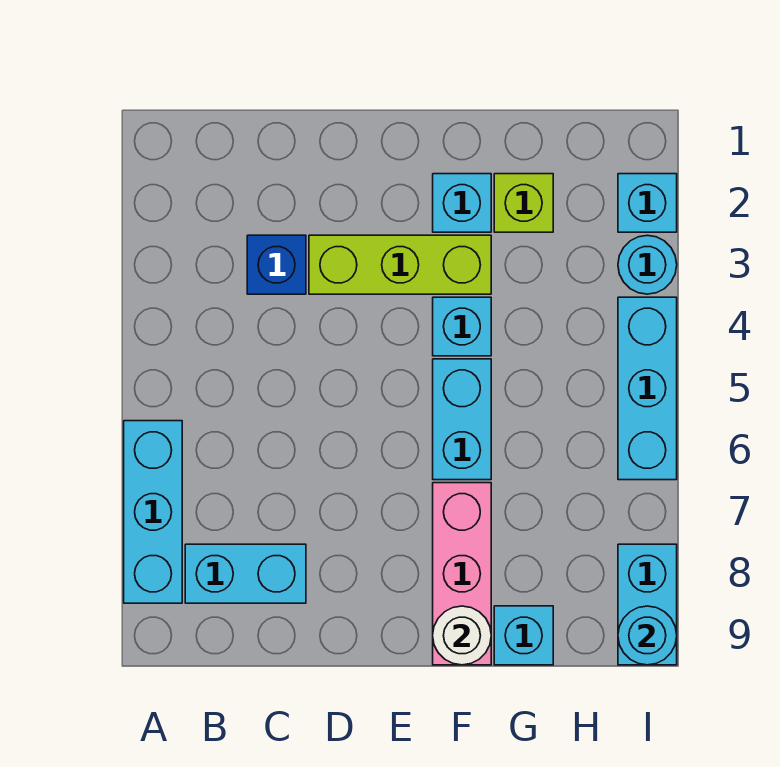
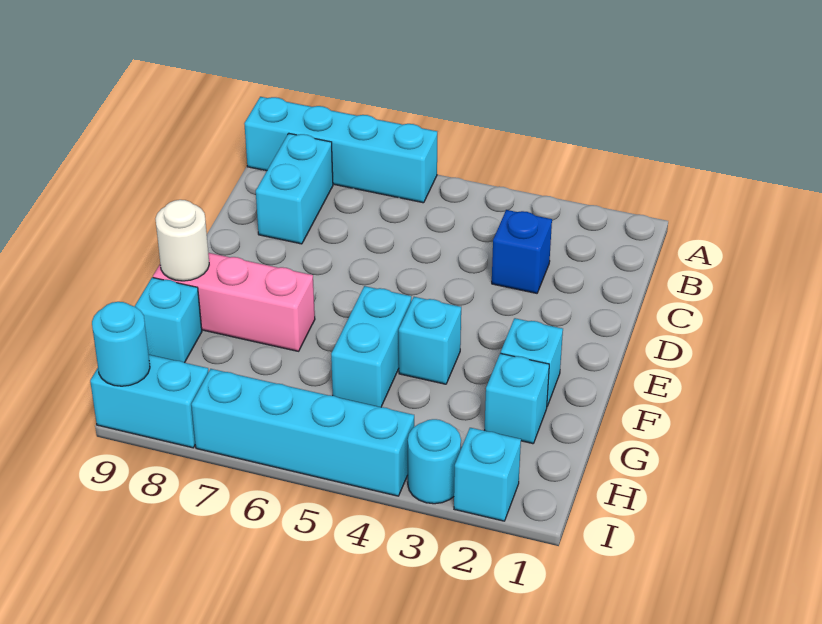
cyan brick A6:A8 level 1 -> cyan brick A6:A9 level 1
lime brick D3:F3 level 1 -> none
cyan brick F5:F6 level 1 -> cyan brick F5:G5 level 1
lime brick G2 level 1 -> cyan brick G2 level 1
cyan brick I4:I6 level 1 -> cyan brick I4:I7 level 1

